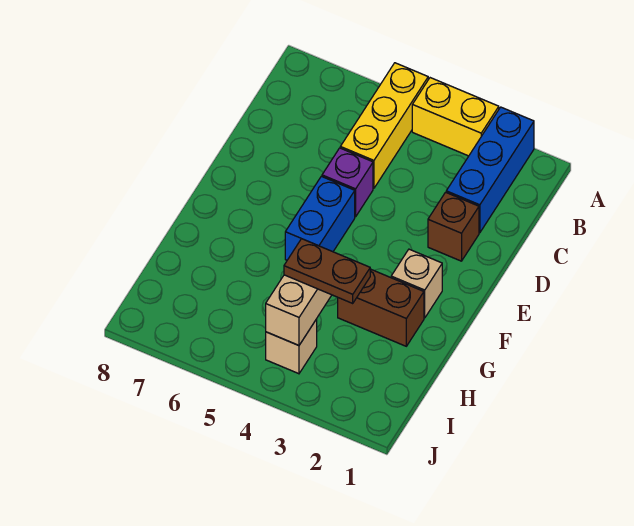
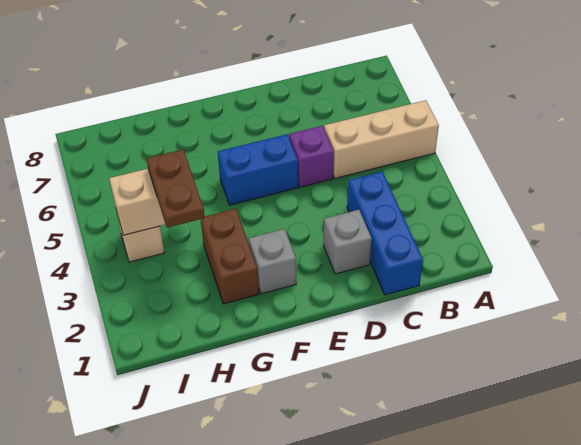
blue brick A2:C2 level 1 -> blue brick C1:C3 level 1
yellow brick A3:A4 level 1 -> none
yellow brick A5:C5 level 1 -> tan brick A5:C5 level 1
brown brick D2 level 1 -> grey brick D2 level 1
tan brick F2 level 1 -> grey brick F2 level 1

